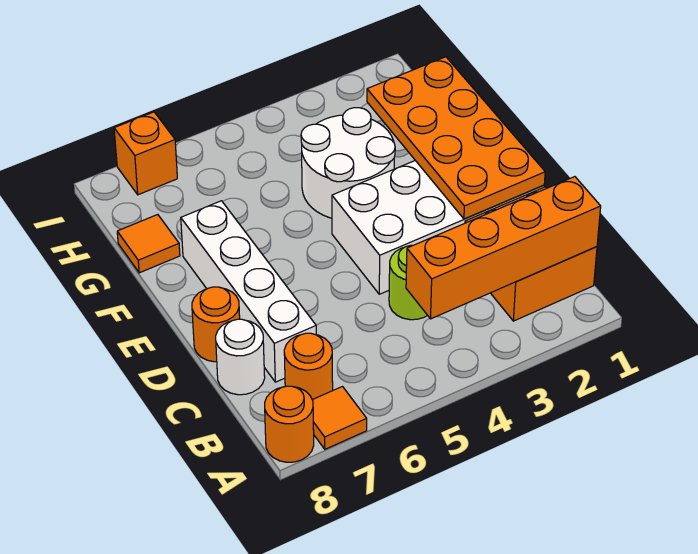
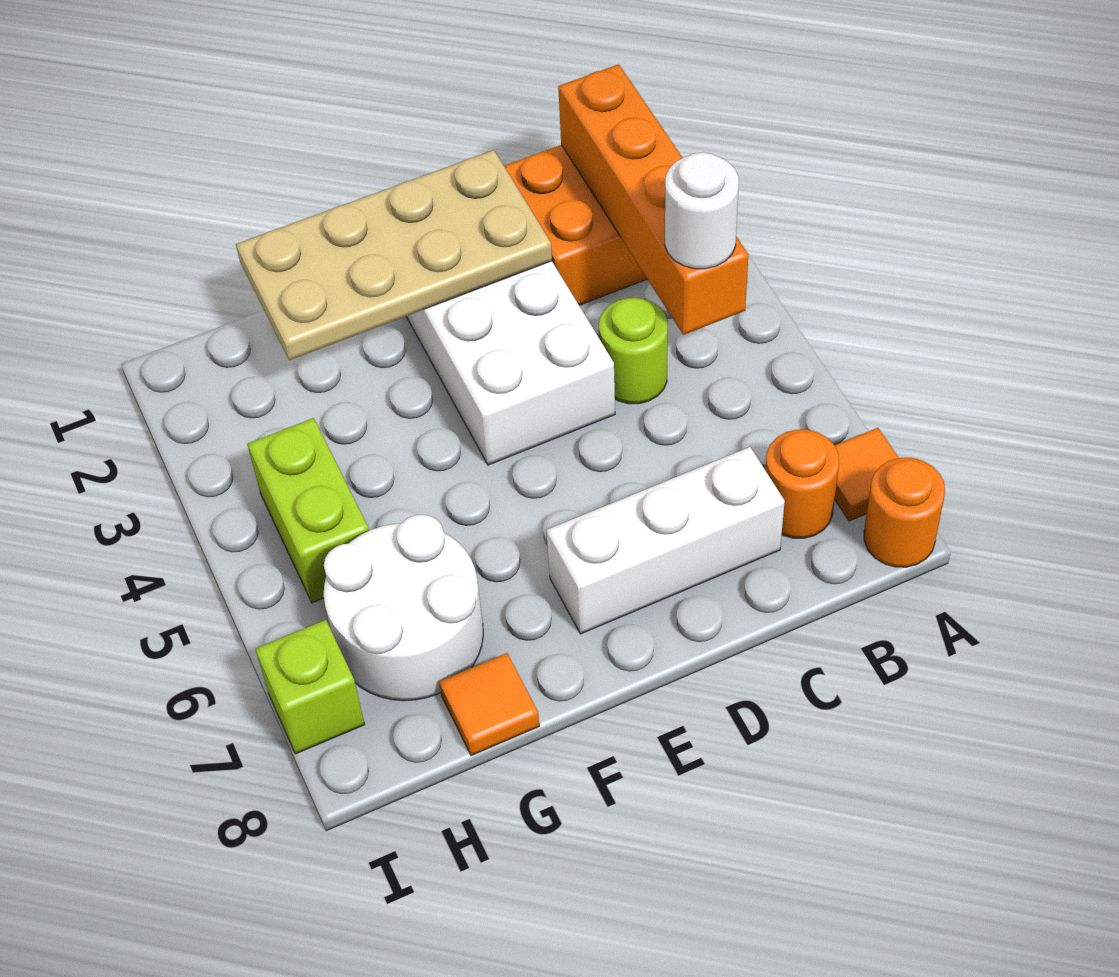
white brick C7:F7 level 1 -> white brick C7:E7 level 1
white round brick C8 level 1 -> white round brick B4 level 3
orange plate D1:G2 level 2 -> tan plate D1:G2 level 2
orange round brick D8 level 1 -> none
white round brick F3:G4 level 1 -> white round brick G6:H7 level 1
none -> lime brick H4:H5 level 1
orange brick I7 level 1 -> lime brick I7 level 1

